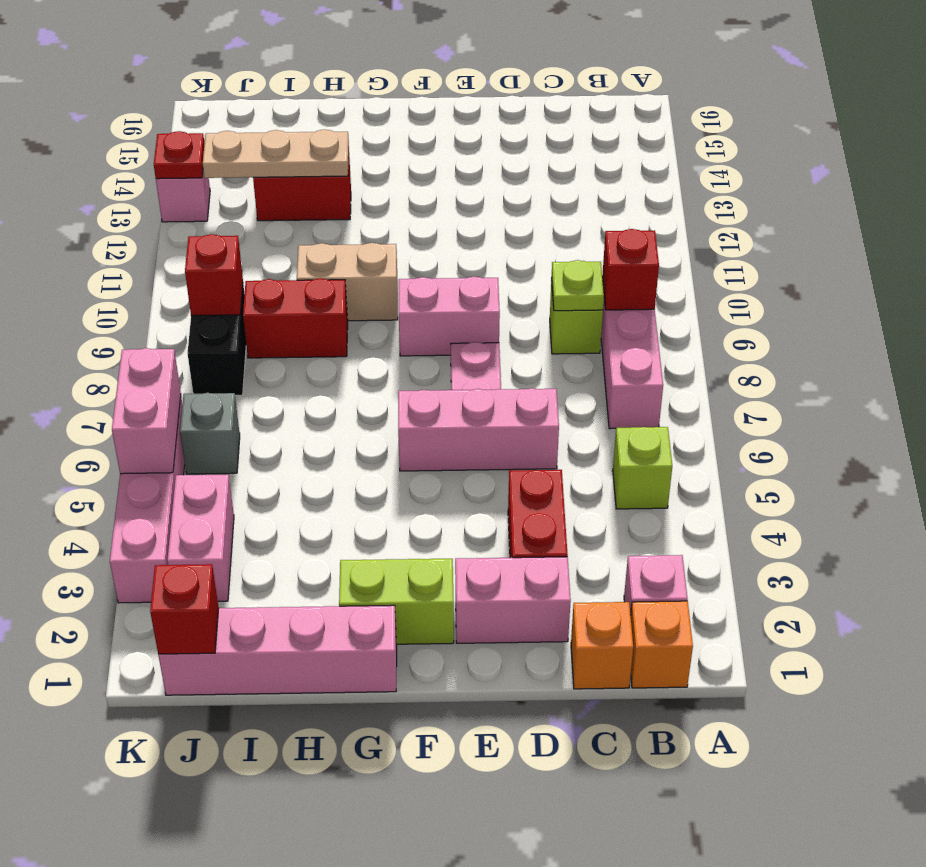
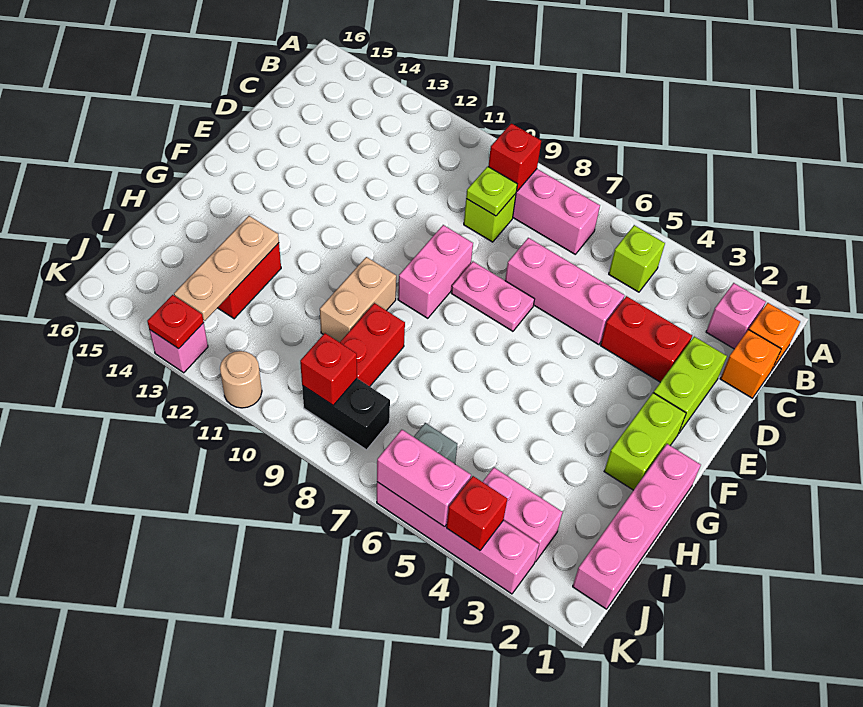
pink brick D2:E2 level 1 -> lime brick D2:E2 level 1
pink brick D6:F6 level 1 -> pink brick D5:D7 level 1
red brick J1 level 2 -> red brick K4 level 2
none -> tan round brick K11 level 1

